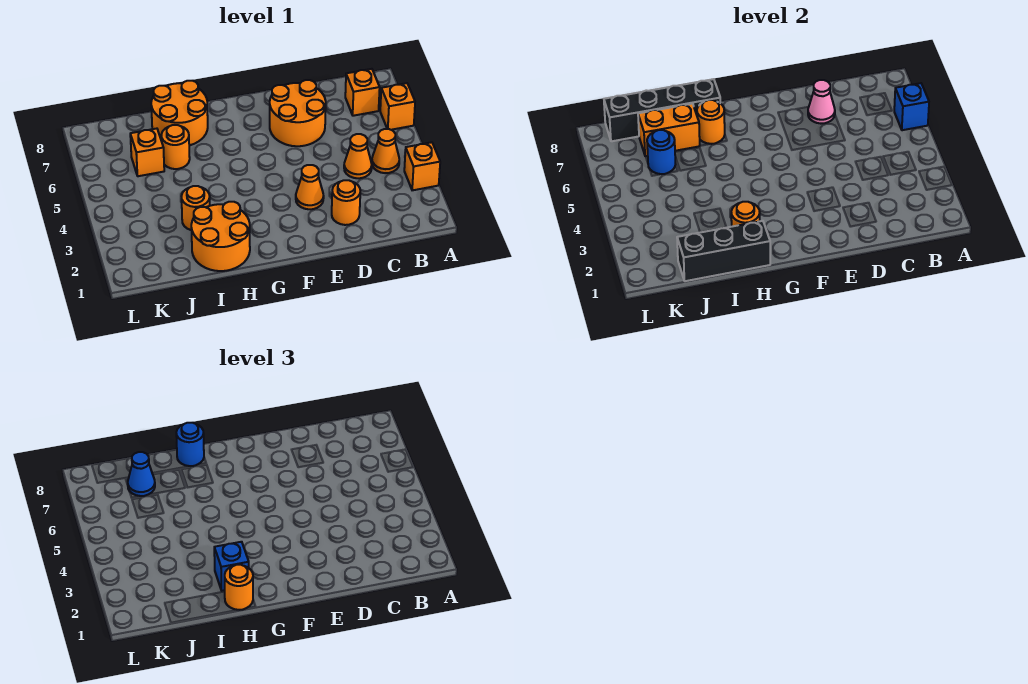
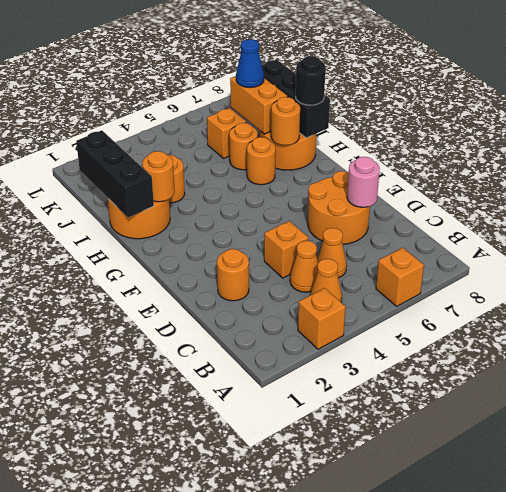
blue brick A6 level 2 -> none
orange brick B7 level 1 -> orange brick D4 level 1
pink cone D7 level 2 -> pink round brick D7 level 2
orange cone E3 level 1 -> orange cone C5 level 1
orange round brick H1 level 3 -> orange round brick H6 level 1
blue brick H2 level 3 -> none
black brick H8:K8 level 2 -> black brick H8:J8 level 2
blue round brick H8 level 3 -> black round brick H8 level 3
blue round brick J6 level 2 -> none

